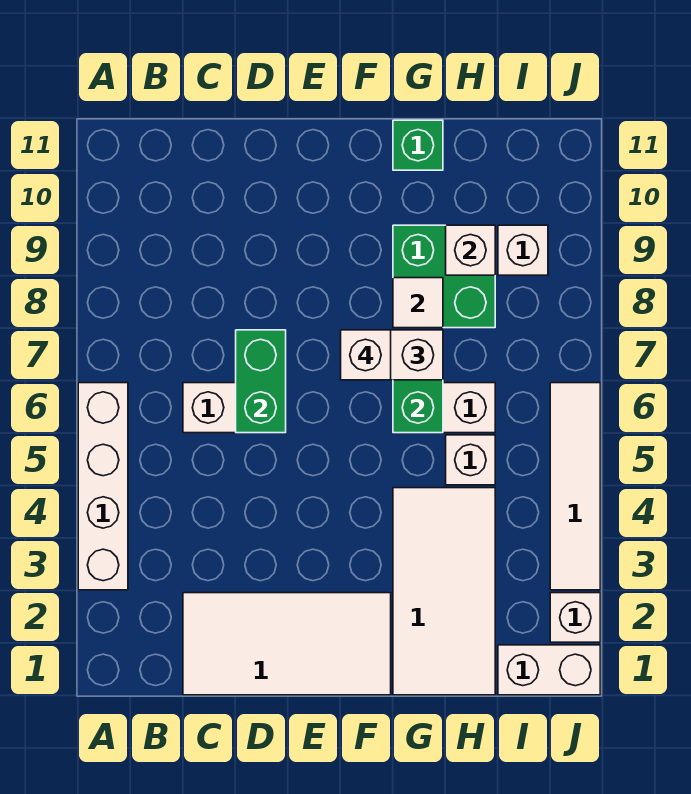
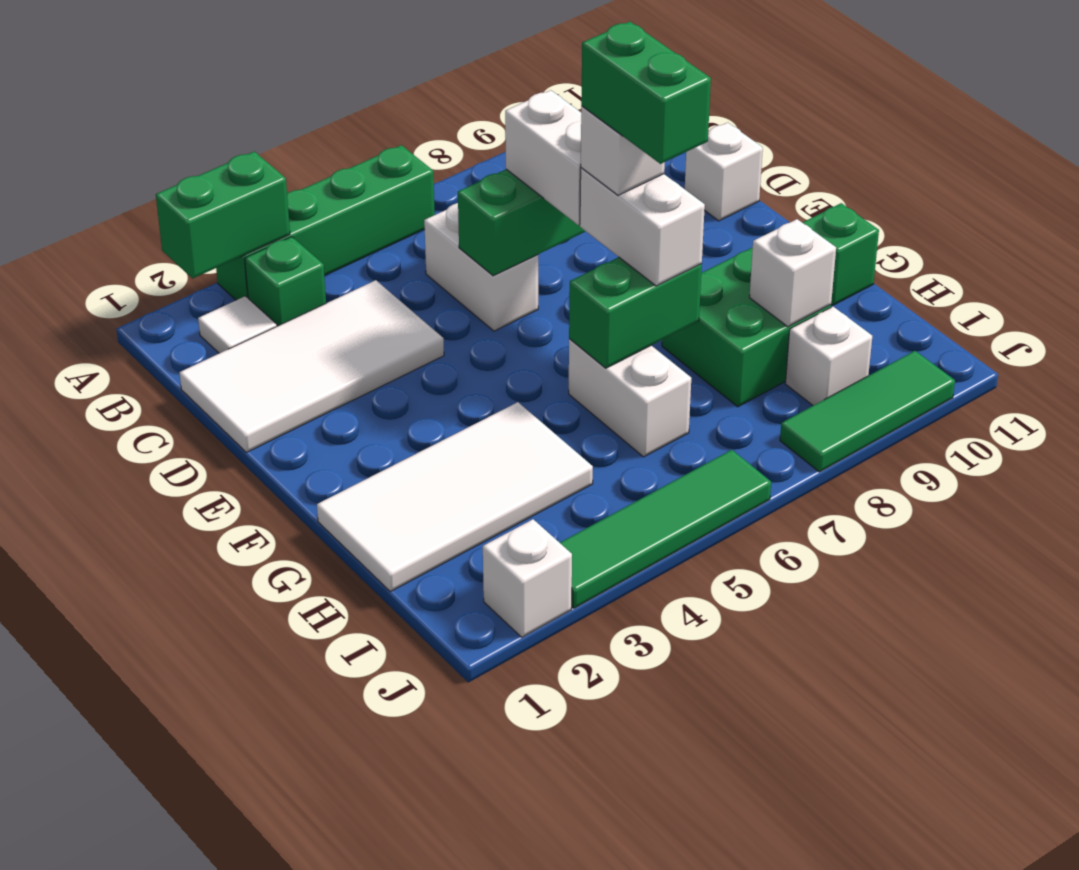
none -> green brick A2:A3 level 2
white brick A3:A6 level 1 -> green brick A3:A6 level 1
none -> green brick B3 level 1
white tile C1:F2 level 1 -> white tile C1:D4 level 1
none -> green brick F7:G7 level 5
white tile G8 level 2 -> white tile B2 level 1
white brick H5 level 1 -> white brick D11 level 1
white brick I1:J1 level 1 -> white brick D7:E7 level 3
white tile J3:J6 level 1 -> green tile J3:J6 level 1
none -> green tile J8:J10 level 1

